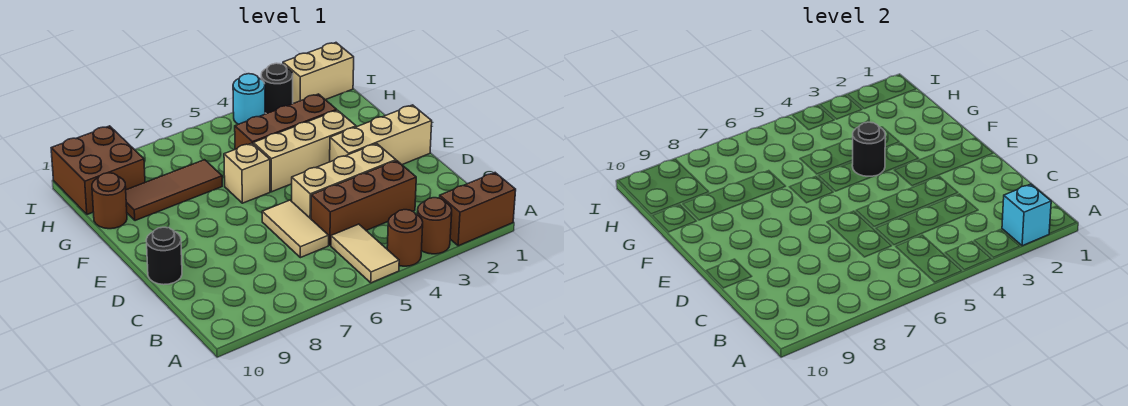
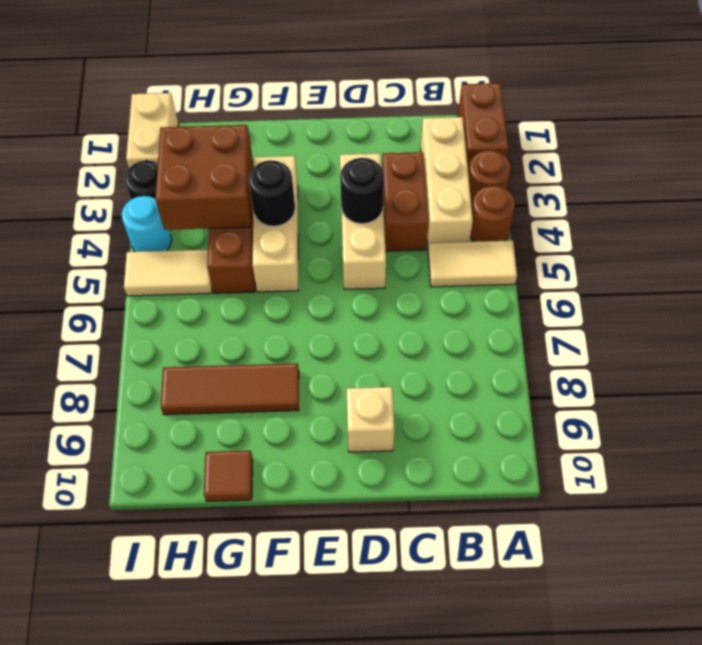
cyan brick A2 level 2 -> none
brown brick C3:C5 level 1 -> brown brick C3:C4 level 1
tan tile C6:D6 level 1 -> tan tile H5:I5 level 1
black round brick D10 level 1 -> black round brick D4 level 2
tan brick E1:E3 level 1 -> tan brick B2:B4 level 1
tan brick F6 level 1 -> tan brick D9 level 1
brown tile G7:G9 level 1 -> brown tile F8:H8 level 1
brown round brick G10 level 1 -> brown tile G10 level 1
brown brick H9:I10 level 1 -> brown brick G3:H4 level 2

